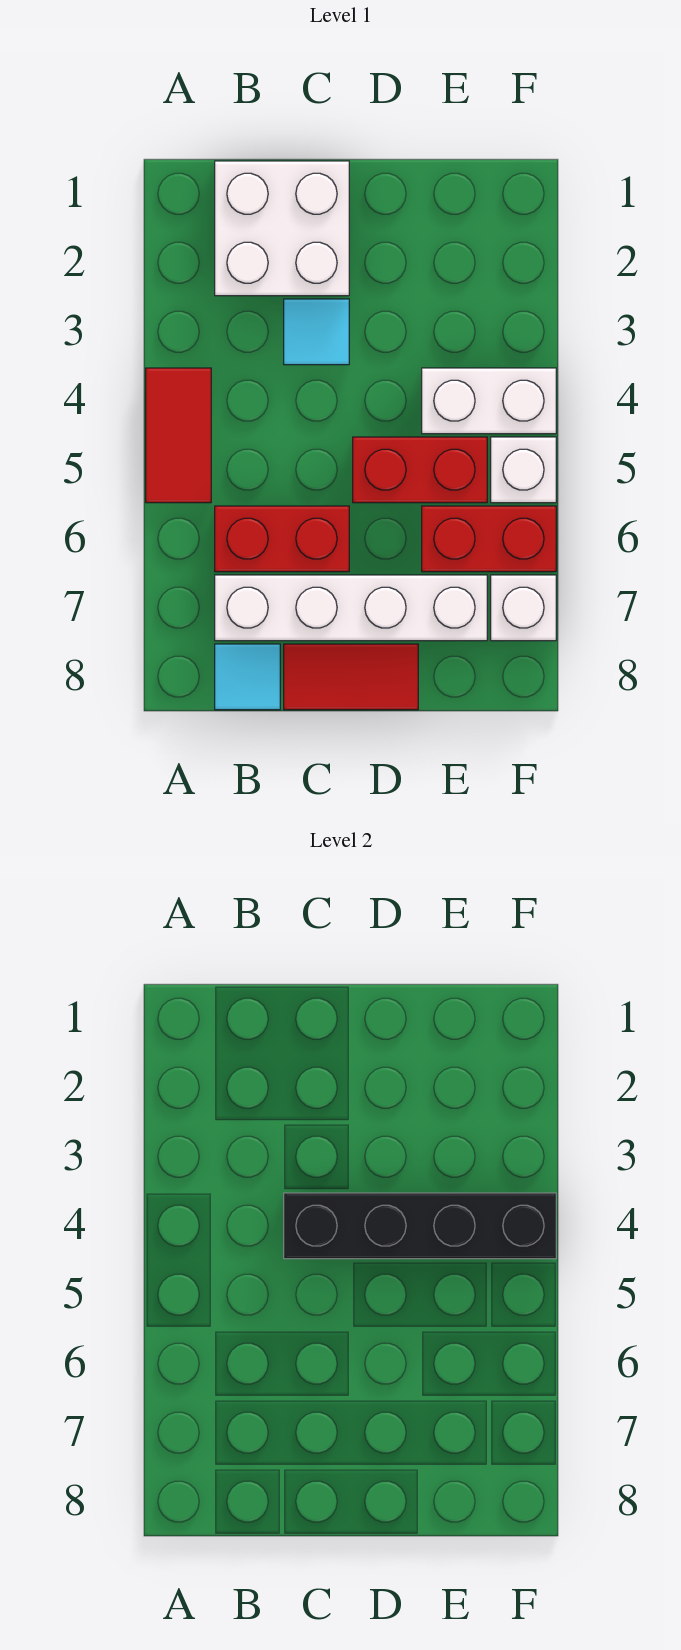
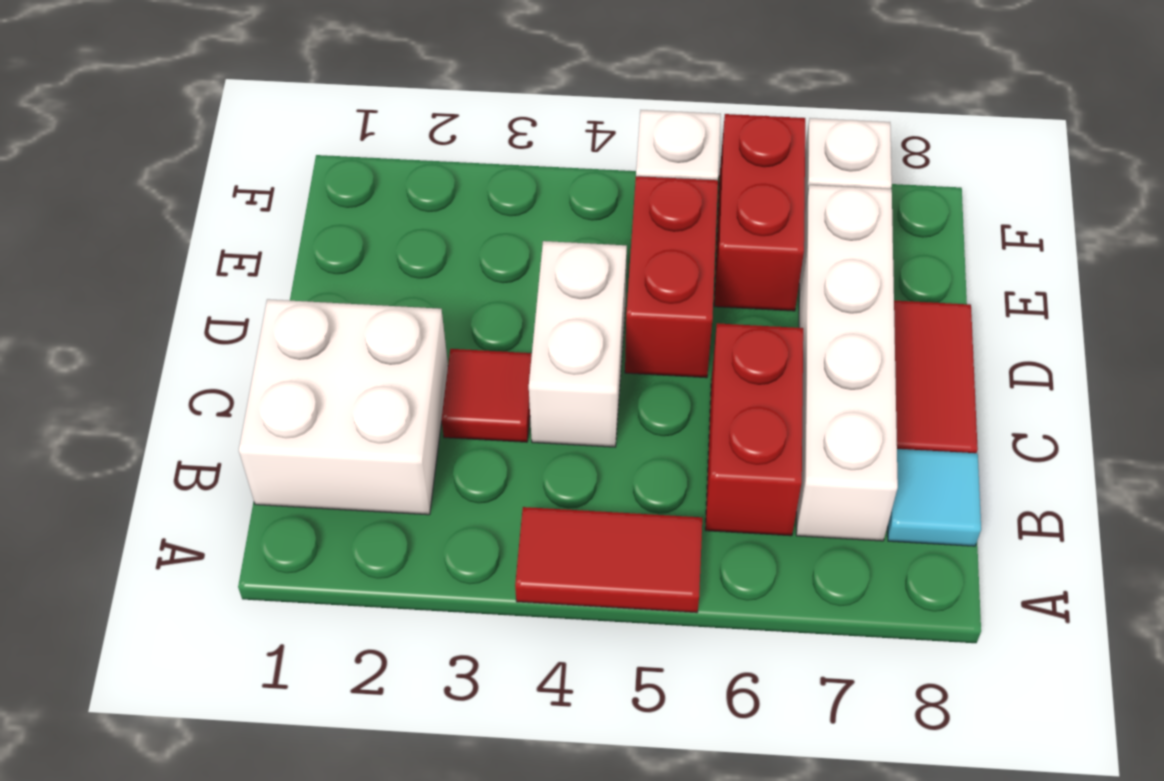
cyan tile C3 level 1 -> red tile C3 level 1
black brick C4:F4 level 2 -> none
white brick E4:F4 level 1 -> white brick C4:D4 level 1

